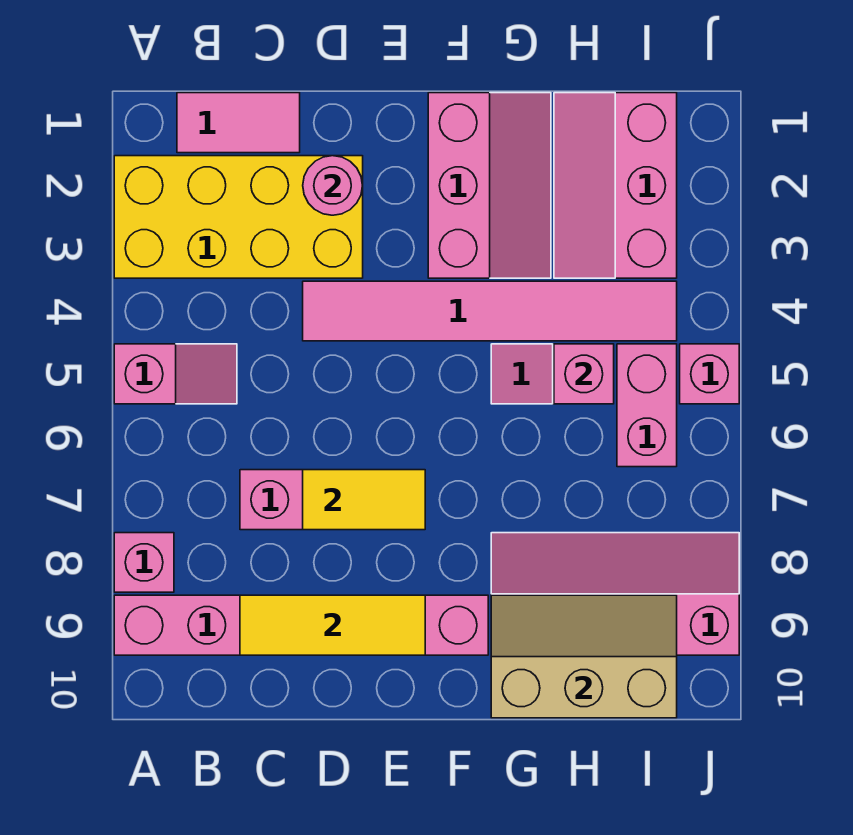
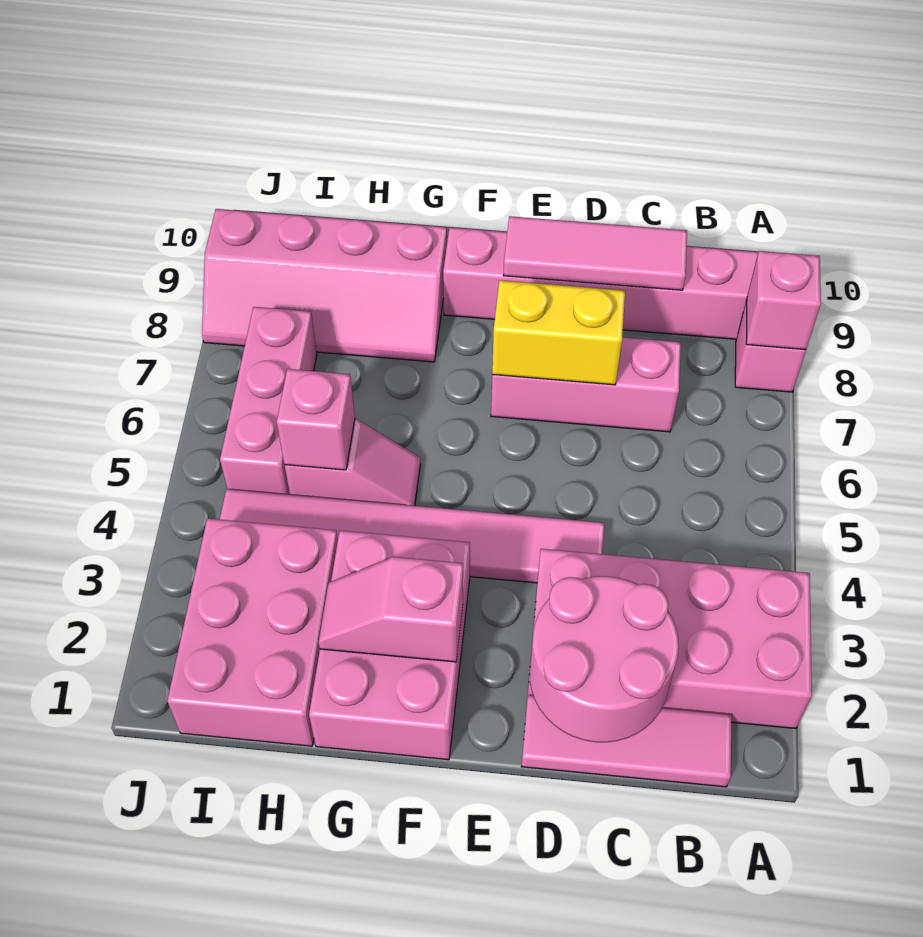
yellow brick A2:D3 level 1 -> pink brick A2:D3 level 1
pink slope A5:B5 level 1 top A -> pink slope F2:G2 level 2 top F
pink tile B1:C1 level 1 -> pink tile B1:D1 level 1
yellow tile C9:E9 level 2 -> pink tile C9:E9 level 2
pink round brick D2 level 2 -> pink round brick C1:D2 level 2
yellow tile D7:E7 level 2 -> yellow brick D7:E7 level 2
pink slope F1:G3 level 1 top F -> pink brick F1:G3 level 1
tan slope G9:I10 level 2 top 10 -> none
pink slope H1:I3 level 1 top I -> pink brick H1:I3 level 1
pink brick I5:I6 level 1 -> pink brick I5:I7 level 1
pink brick J5 level 1 -> pink brick A8 level 2

